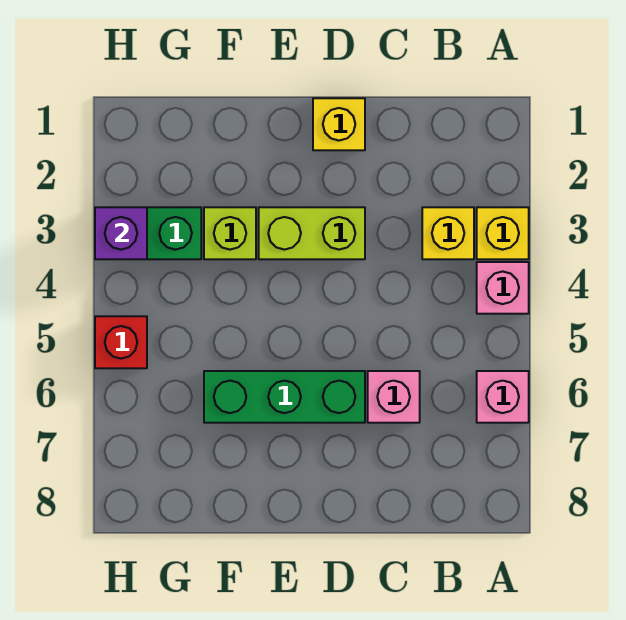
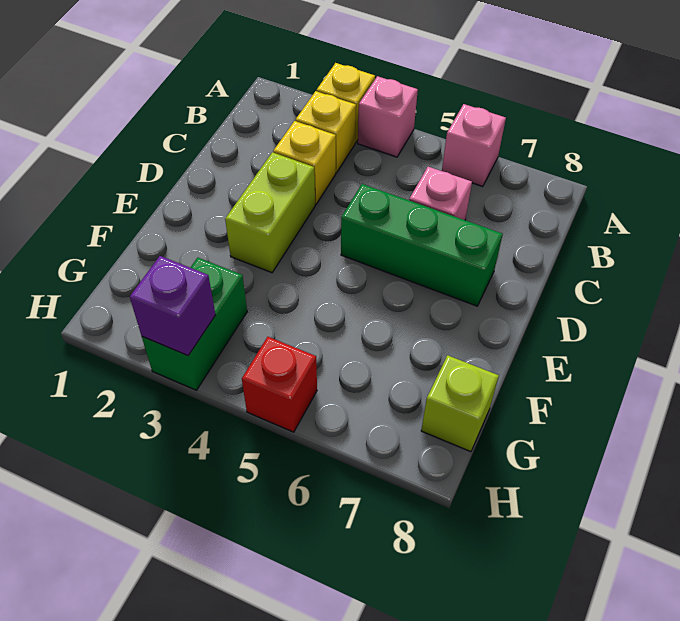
yellow brick D1 level 1 -> yellow brick C3 level 1
green brick D6:F6 level 1 -> green brick D5:D7 level 1
lime brick F3 level 1 -> lime brick G8 level 1

